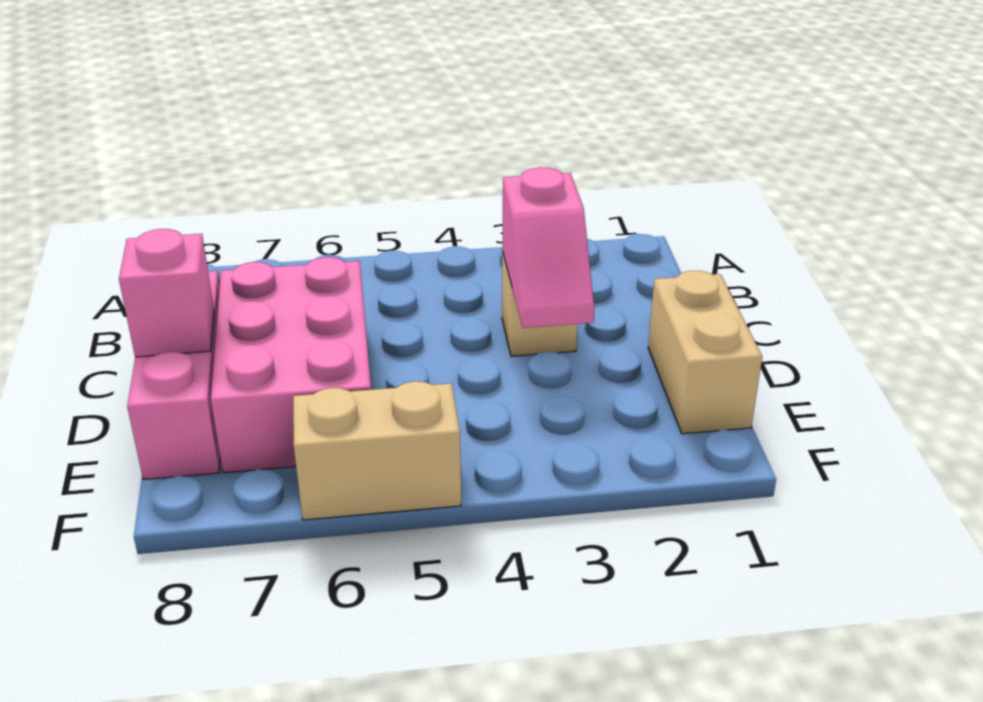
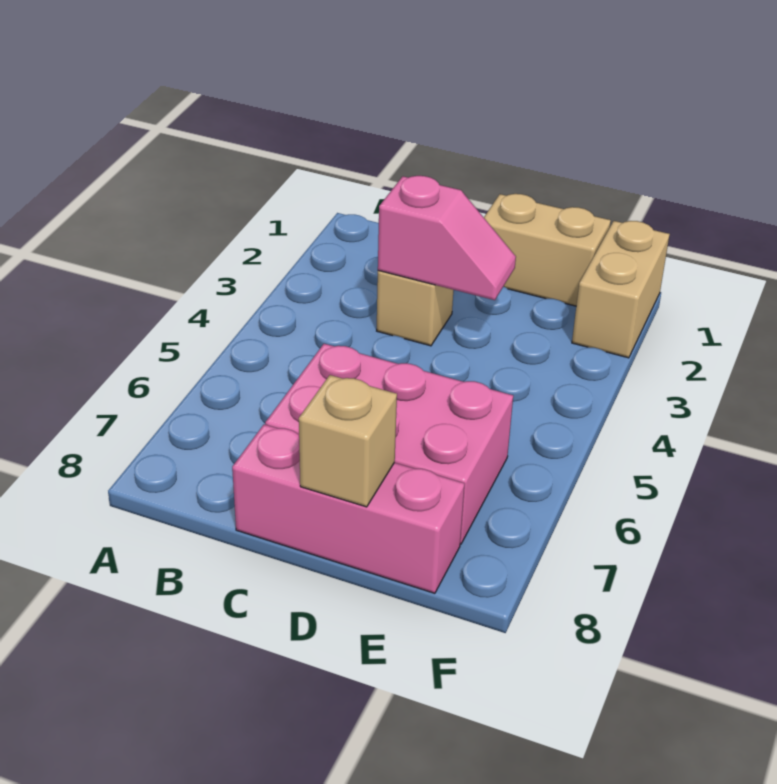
pink brick D8 level 2 -> tan brick D8 level 2
tan brick F5:F6 level 1 -> tan brick F1:F2 level 1

